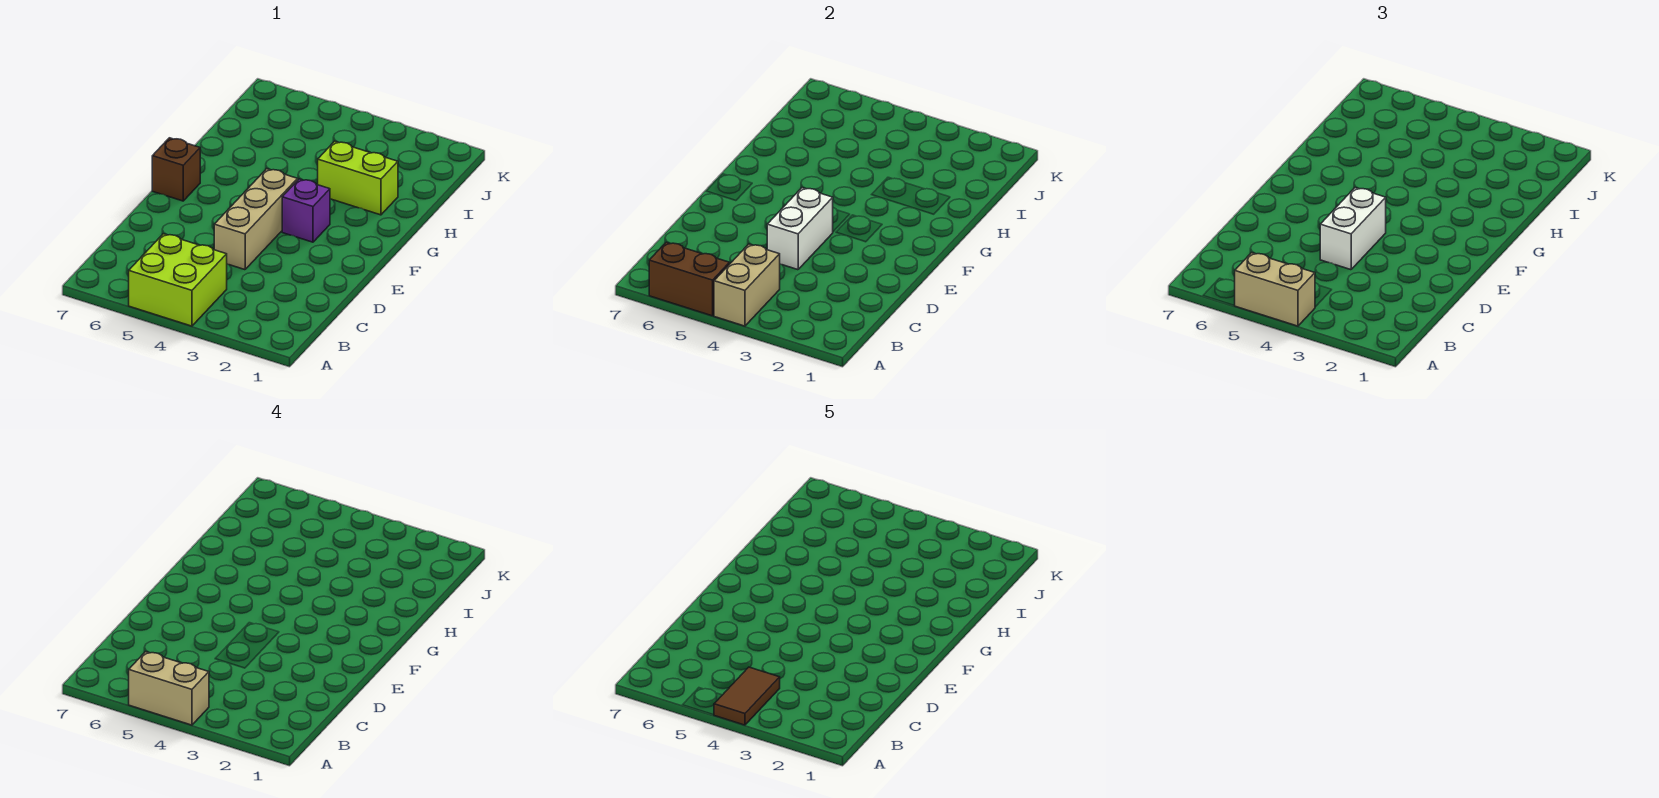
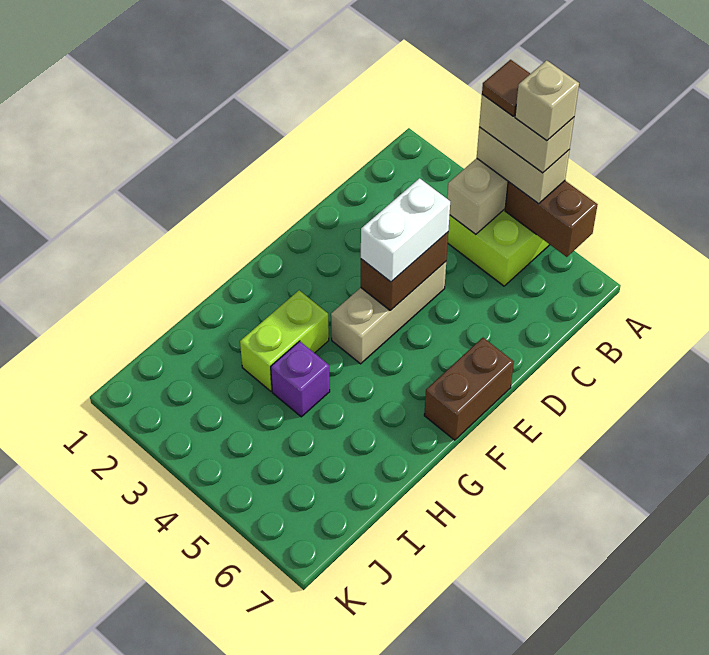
brown tile A4:B4 level 5 -> brown tile A4 level 5
none -> tan brick A5 level 5
white brick D4:E4 level 2 -> brown brick D4:E4 level 2
purple brick F3 level 1 -> purple brick H4 level 1
brown brick F7 level 1 -> brown brick E7:F7 level 1
lime brick H2:H3 level 1 -> lime brick G3:H3 level 1

